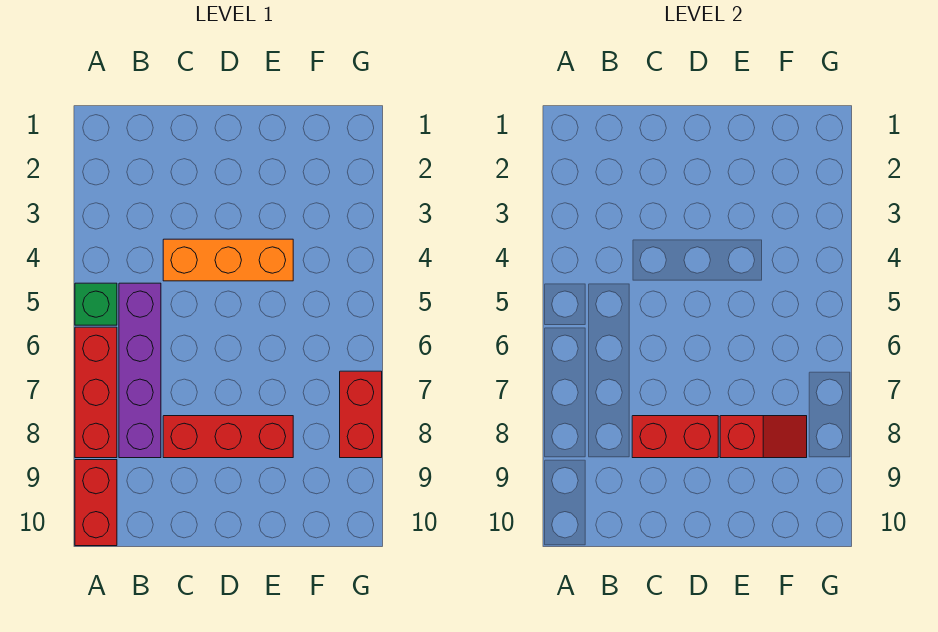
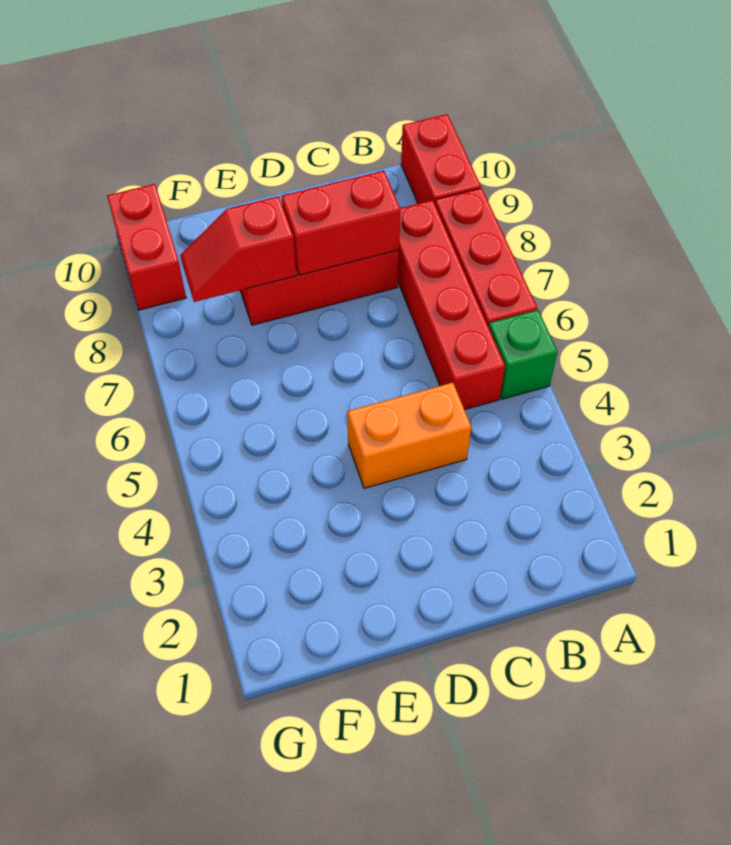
purple brick B5:B8 level 1 -> red brick B5:B8 level 1
orange brick C4:E4 level 1 -> orange brick C4:D4 level 1
red brick G7:G8 level 1 -> red brick G9:G10 level 1

